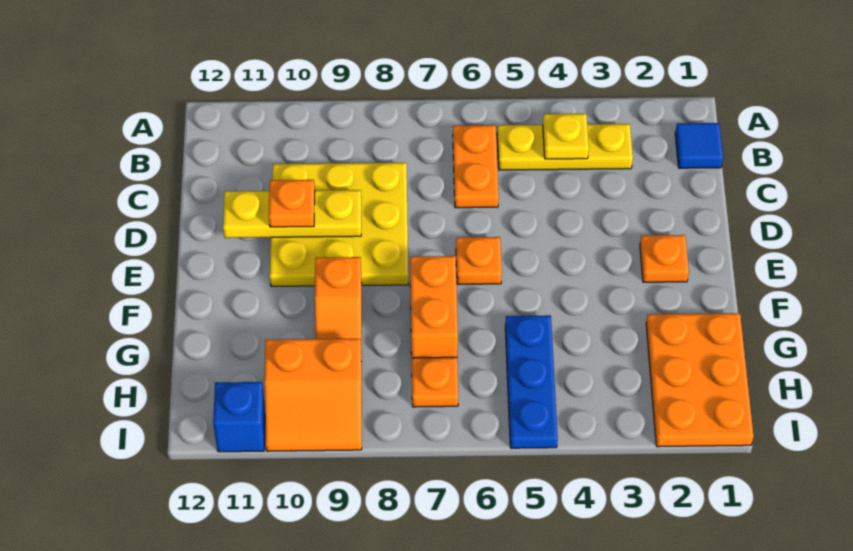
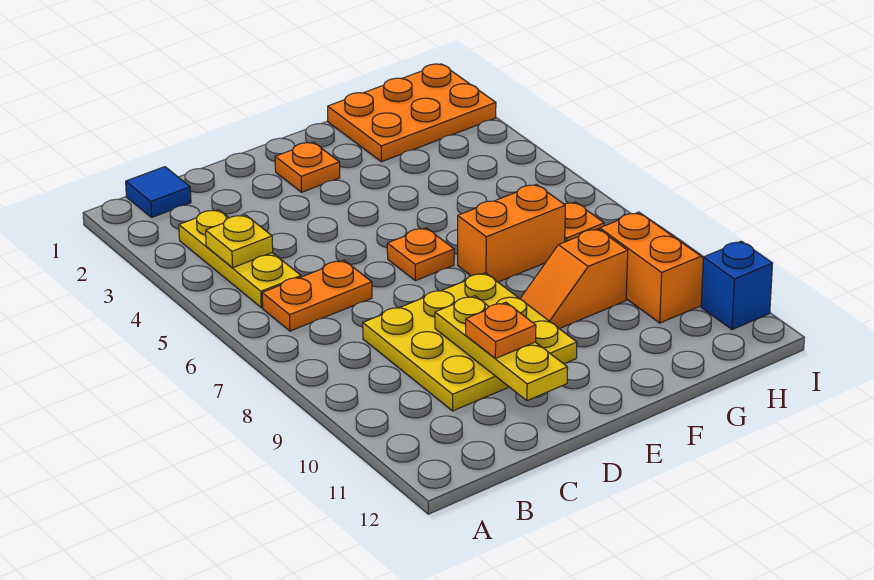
orange slope F9:G9 level 1 top F -> orange slope F9:G9 level 1 top G
blue plate G5:I5 level 1 -> none

